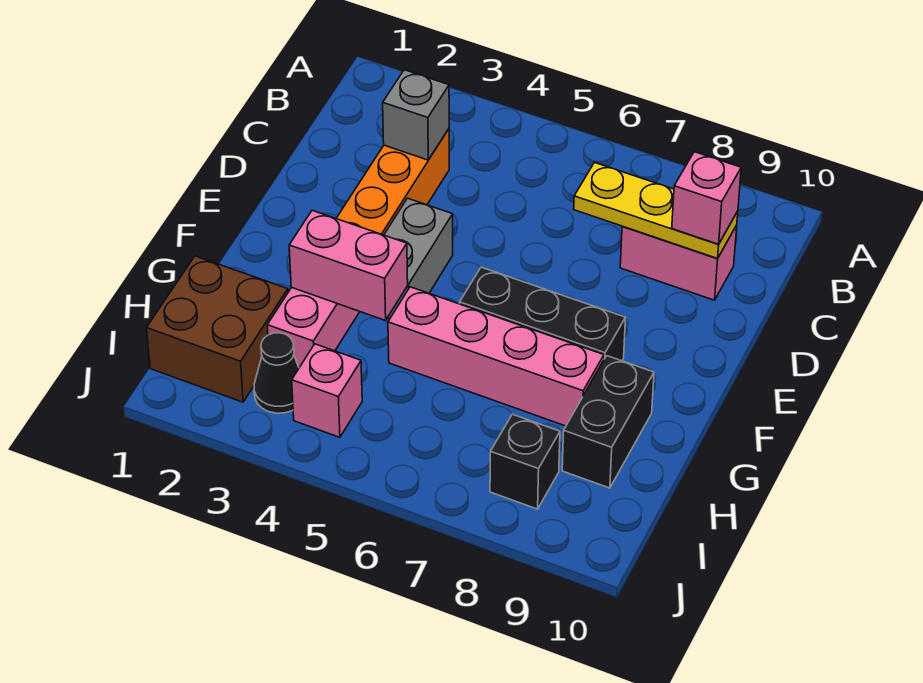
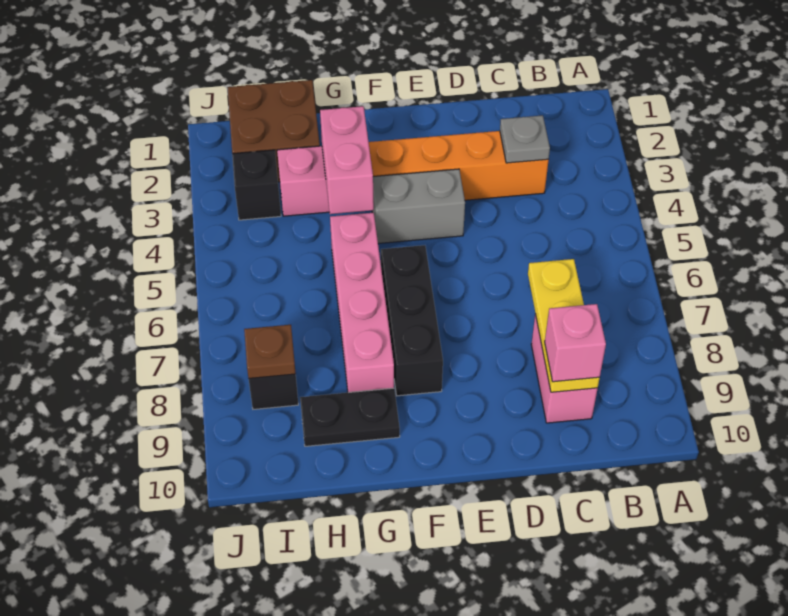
grey brick C3 level 2 -> grey plate C3 level 2
black brick G9:H9 level 1 -> black plate G9:H9 level 1
black cone I3 level 1 -> black brick I3 level 1
pink brick I4 level 1 -> none
none -> brown plate I8 level 2

